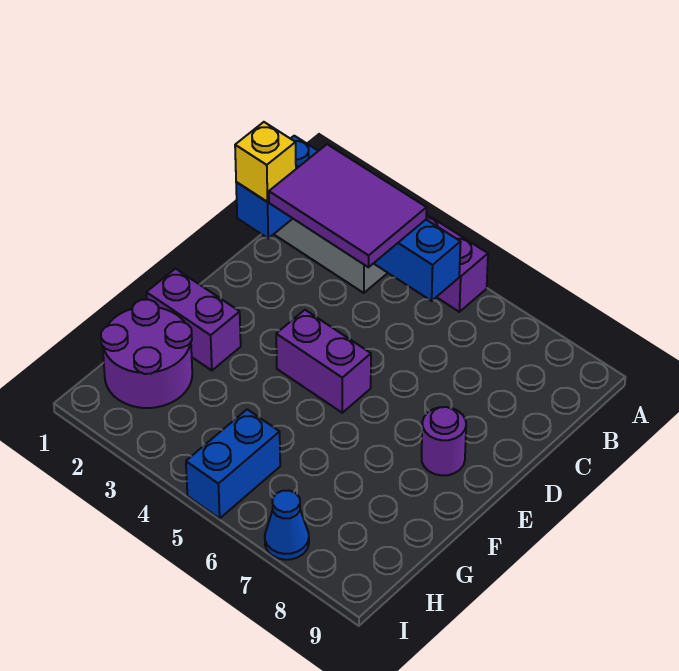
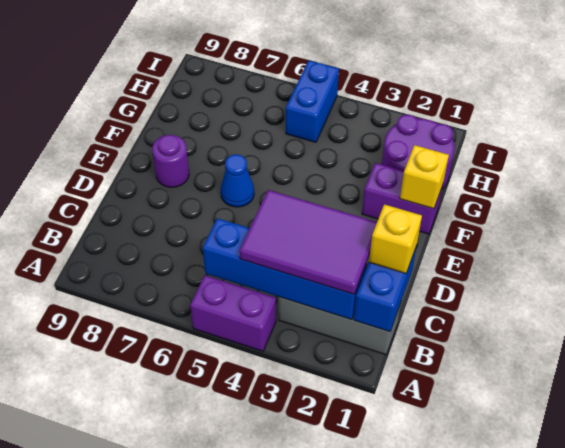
purple brick E4:E5 level 1 -> none
none -> yellow brick F1 level 2
blue cone I7 level 1 -> blue cone E6 level 1

